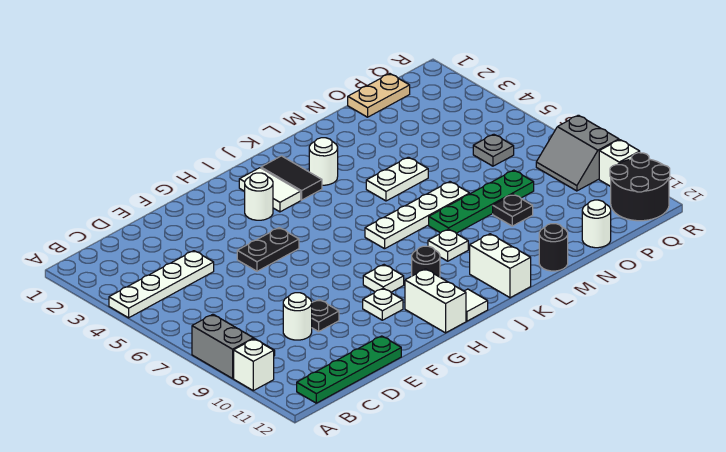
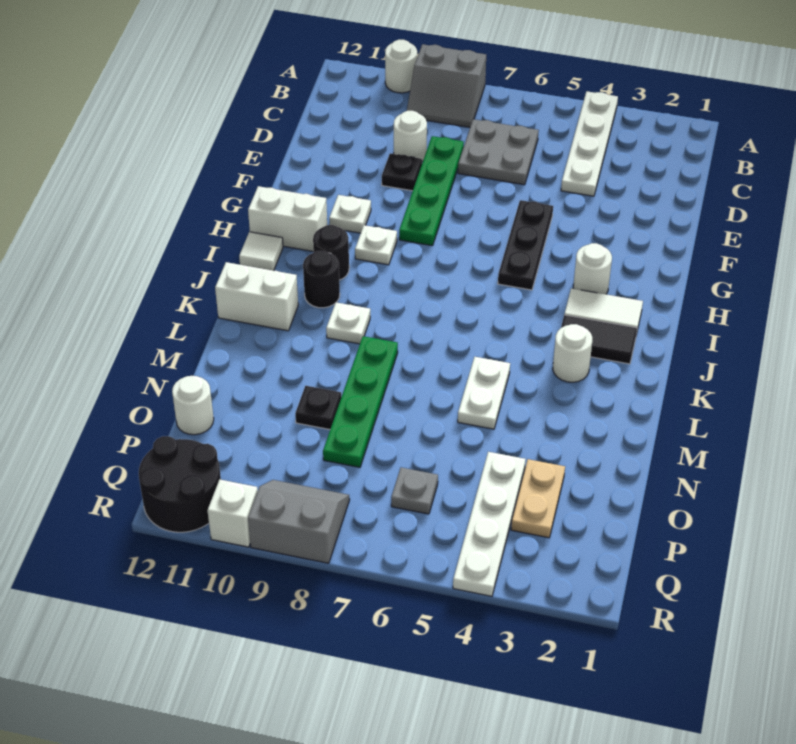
white brick A10 level 1 -> white round brick A10 level 1
green plate B12:E12 level 1 -> green plate D8:G8 level 1
none -> grey plate C6:D7 level 1
black plate F5:G5 level 1 -> black plate F5:H5 level 1
white plate J7:M7 level 1 -> white plate O4:R4 level 1
black round brick M12 level 1 -> black round brick J10 level 1
tan plate O1:P1 level 1 -> tan plate O3:P3 level 1

